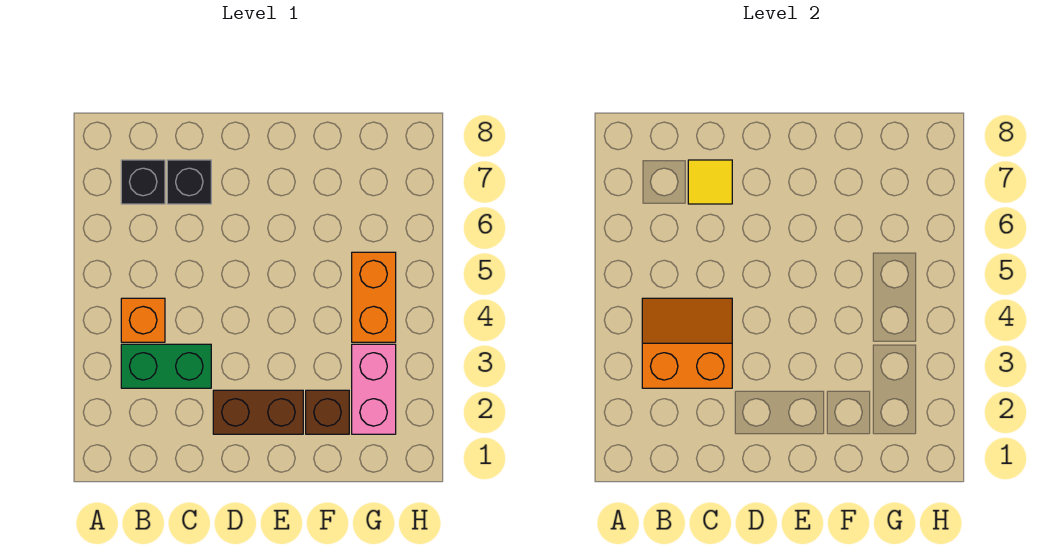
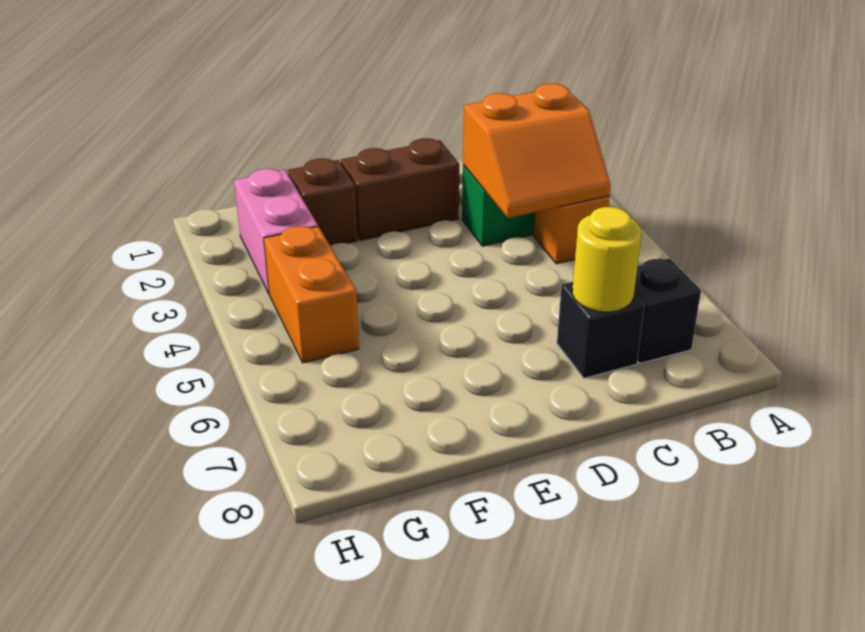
yellow tile C7 level 2 -> yellow round brick C7 level 2

